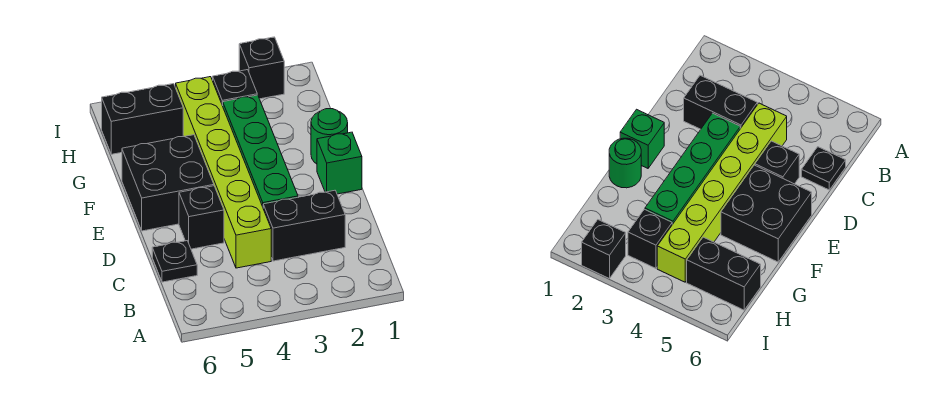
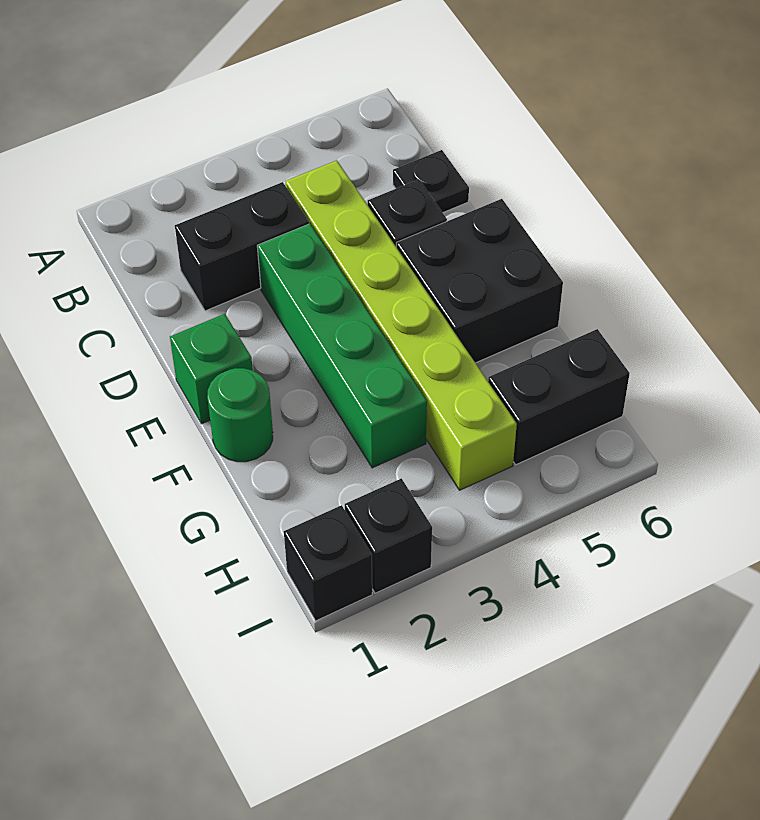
black brick H3 level 1 -> black brick I1 level 1

